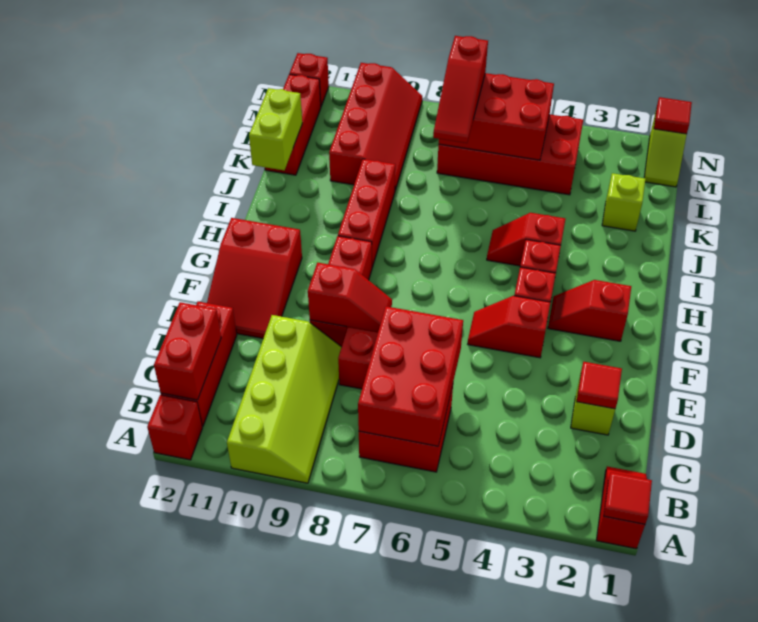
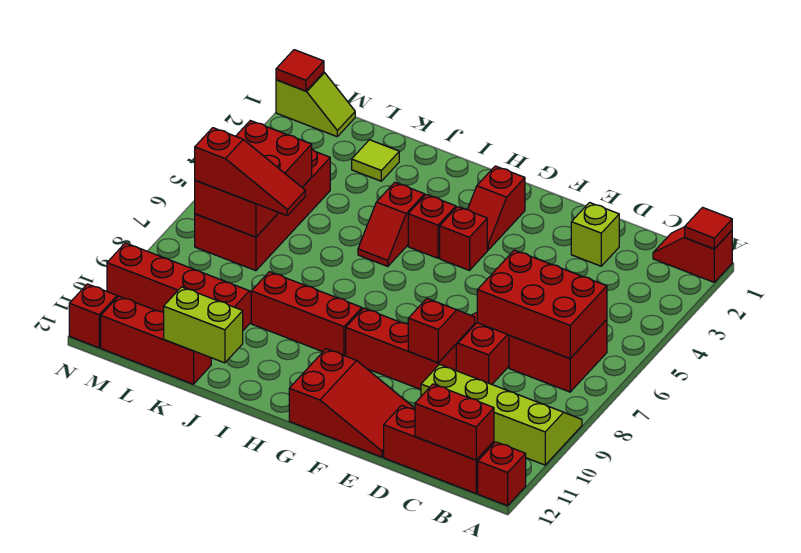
red tile D2 level 2 -> none
red slope F4:F5 level 1 top 4 -> none
lime brick K2 level 1 -> lime tile K2 level 1

